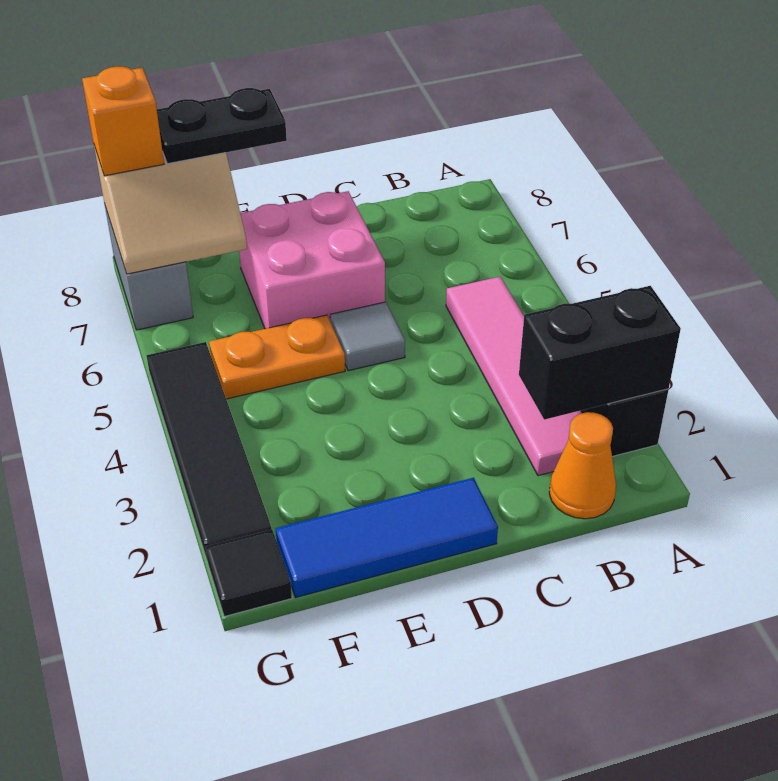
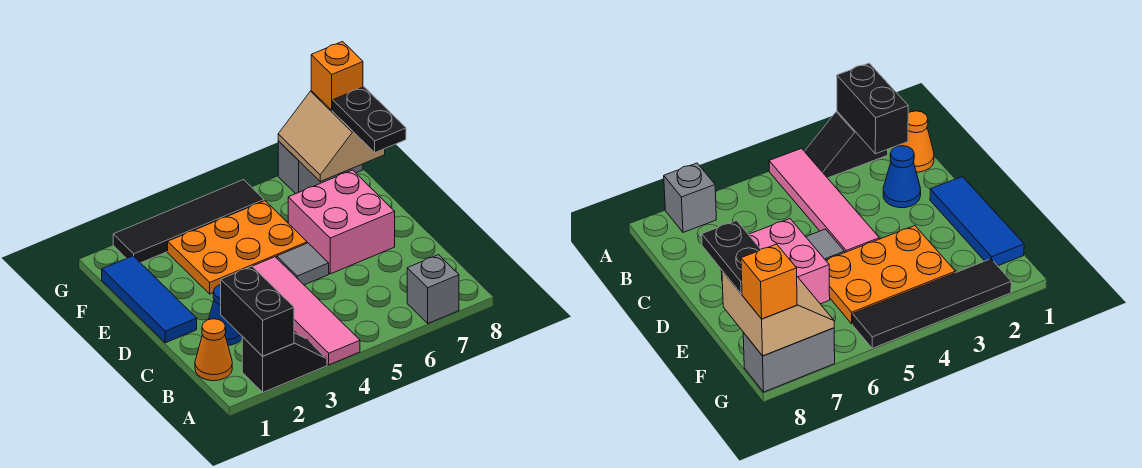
none -> grey brick A7 level 1
pink tile B2:B5 level 1 -> pink tile A4:D4 level 1
none -> blue cone C2 level 1
orange plate E5:F5 level 1 -> orange plate E3:F5 level 1
black tile G1 level 1 -> none

